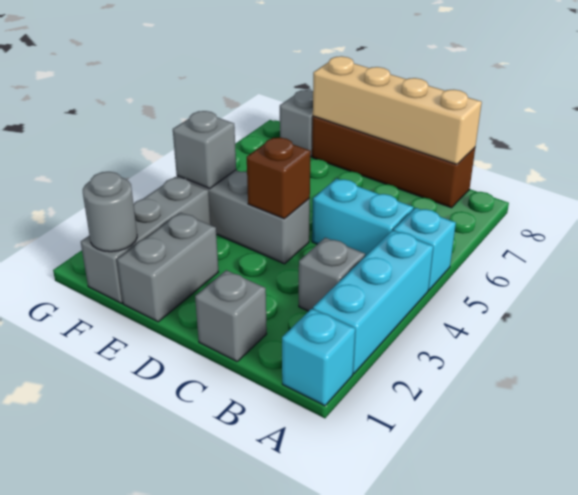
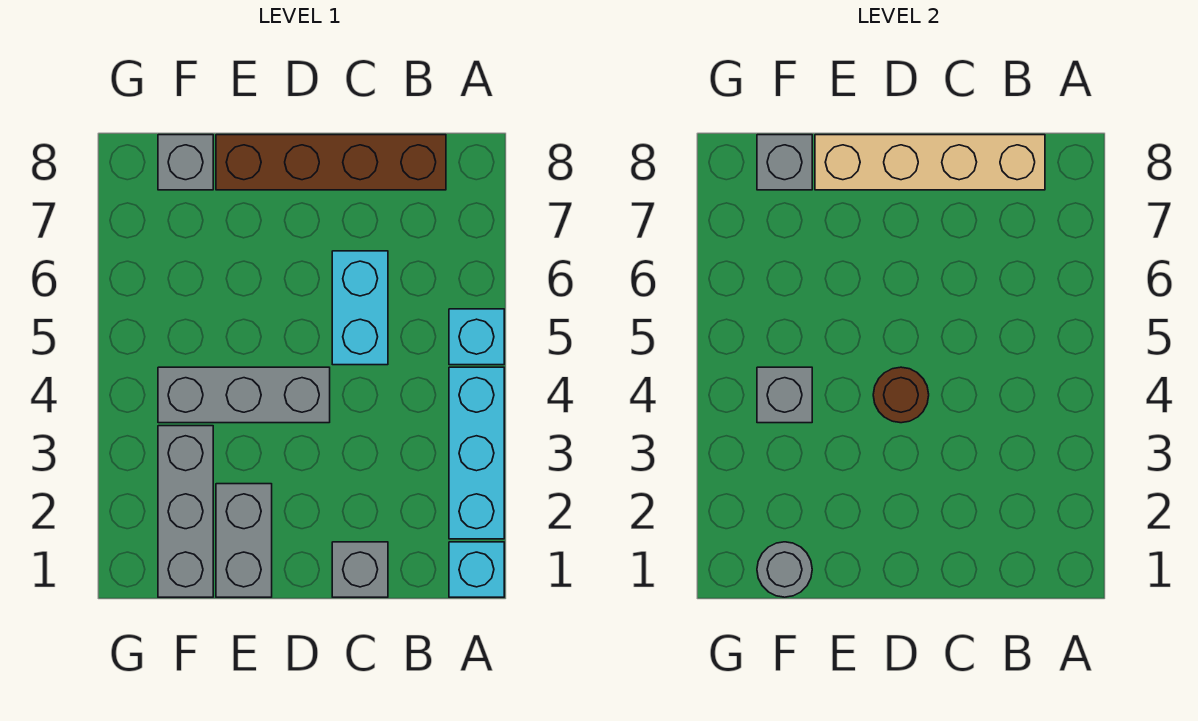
grey brick B3 level 1 -> grey brick F8 level 2
cyan brick B5:C5 level 1 -> cyan brick C5:C6 level 1
brown brick D4 level 2 -> brown round brick D4 level 2

